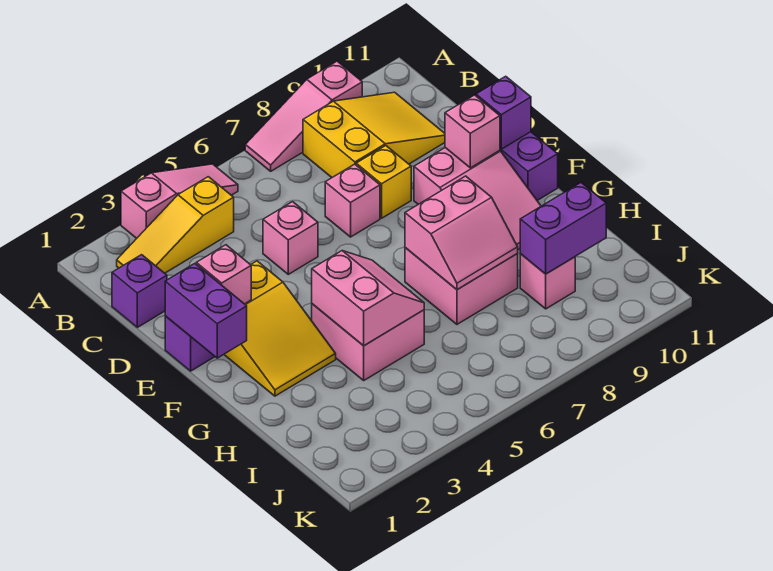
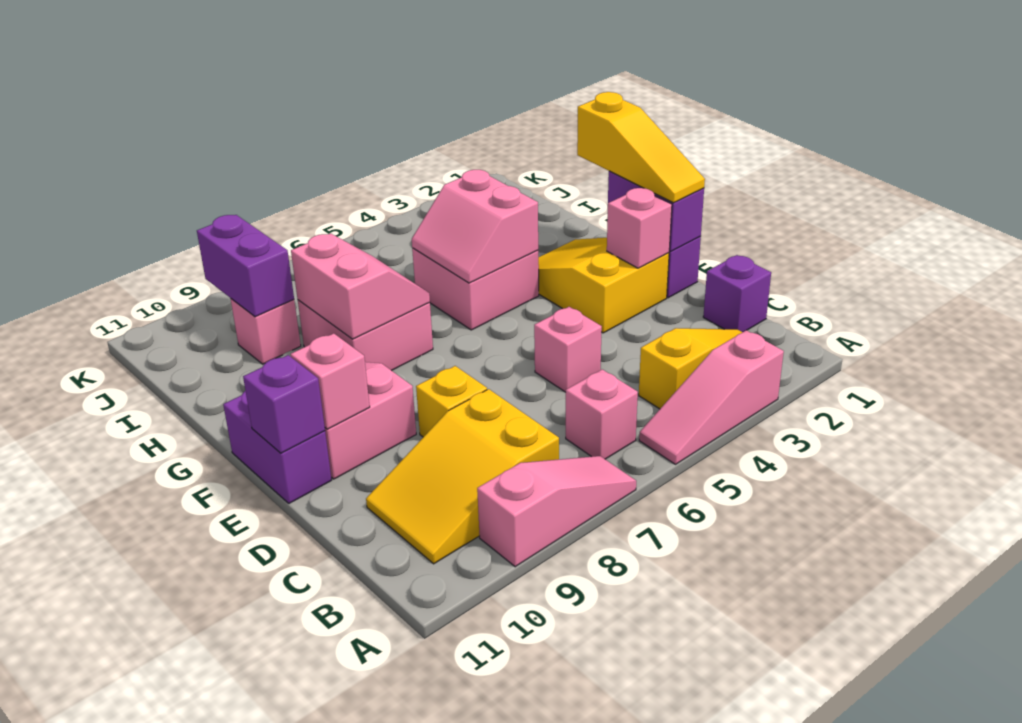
pink brick D7 level 1 -> pink brick B6 level 1
none -> yellow slope E1:G1 level 3 top G
pink slope G7:H8 level 2 top G -> pink slope G7:H8 level 2 top 8
purple brick I9:I10 level 2 -> purple brick I9:J9 level 2

